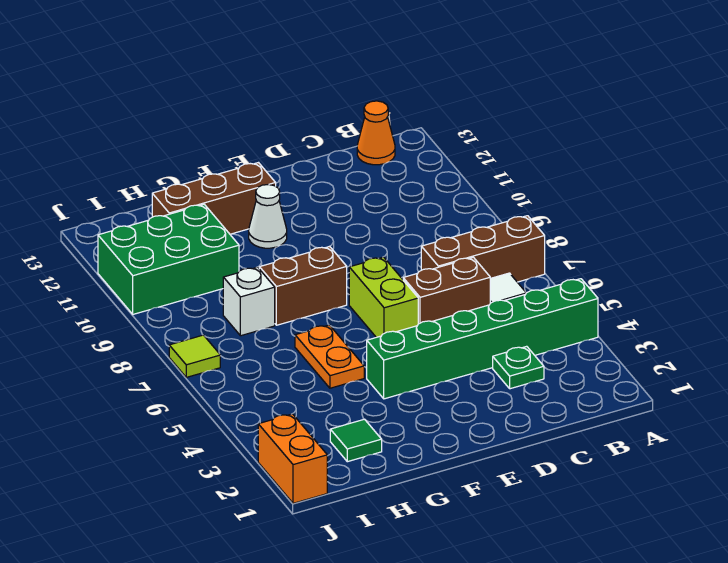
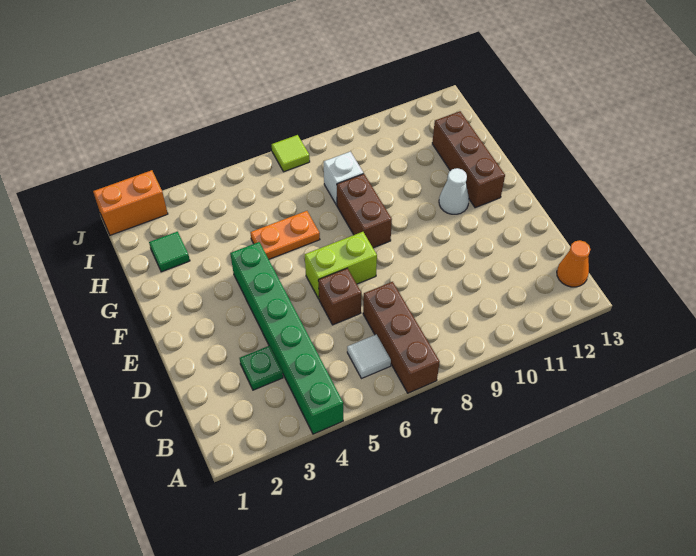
brown brick C6:D6 level 1 -> brown brick D6 level 1
green brick H10:J11 level 1 -> none

